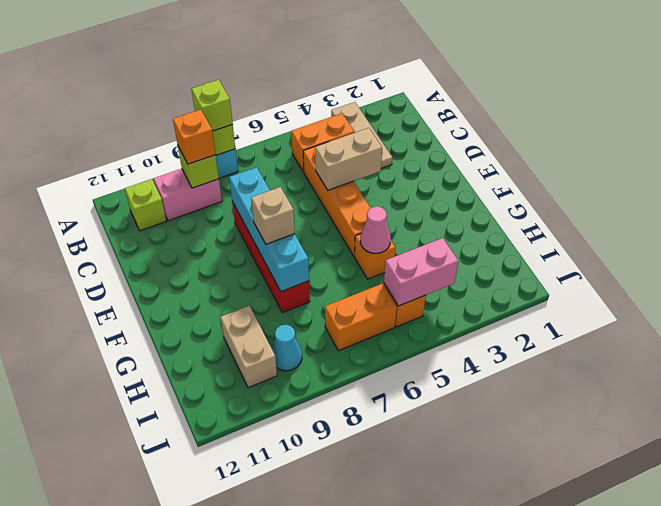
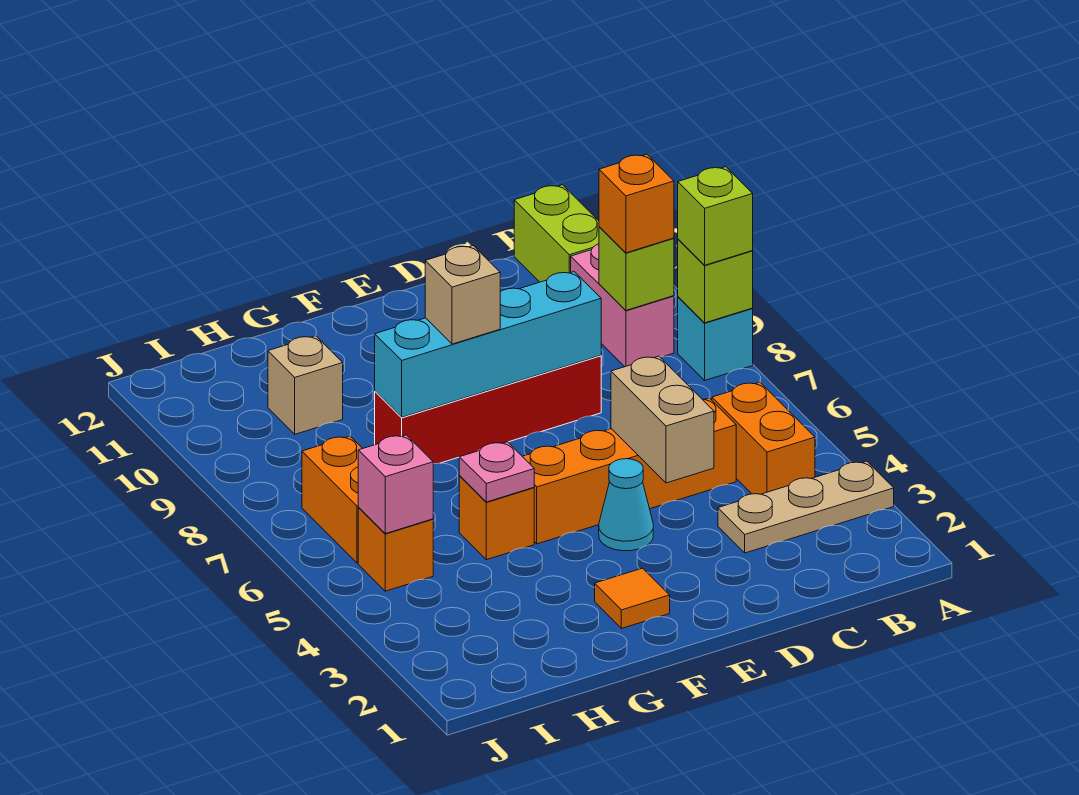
lime brick B11 level 1 -> lime brick B11:B12 level 1
none -> orange tile F2 level 1
pink cone G5 level 2 -> pink plate G5 level 2
tan brick H10:I10 level 1 -> tan brick H10 level 1
pink brick I4:I5 level 2 -> pink brick I5 level 2
cyan cone I9 level 1 -> cyan cone E4 level 1

